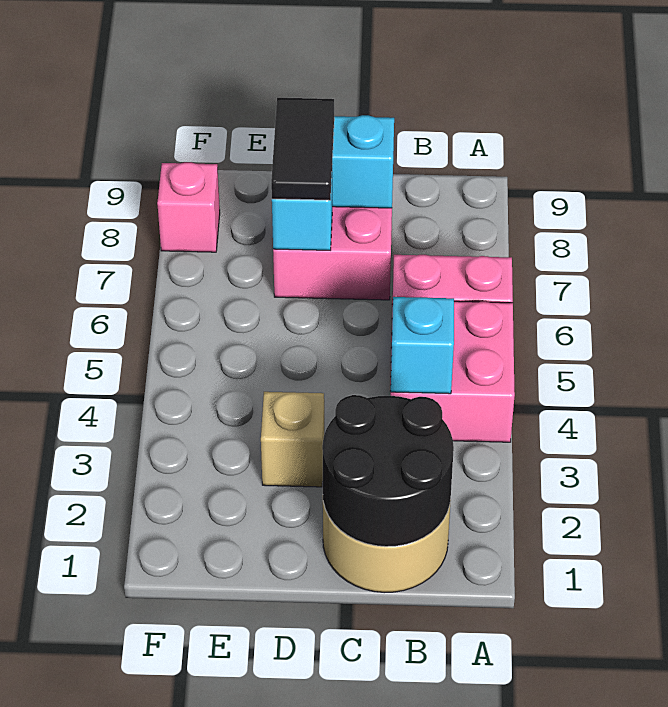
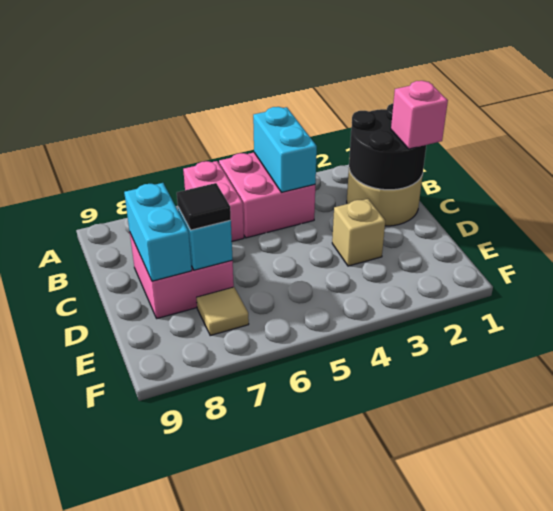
cyan brick B4 level 2 -> cyan brick A4:B4 level 2
black tile D7:D8 level 3 -> black tile D7 level 3
none -> tan tile E7 level 1
pink brick F8 level 1 -> pink brick C1 level 3

